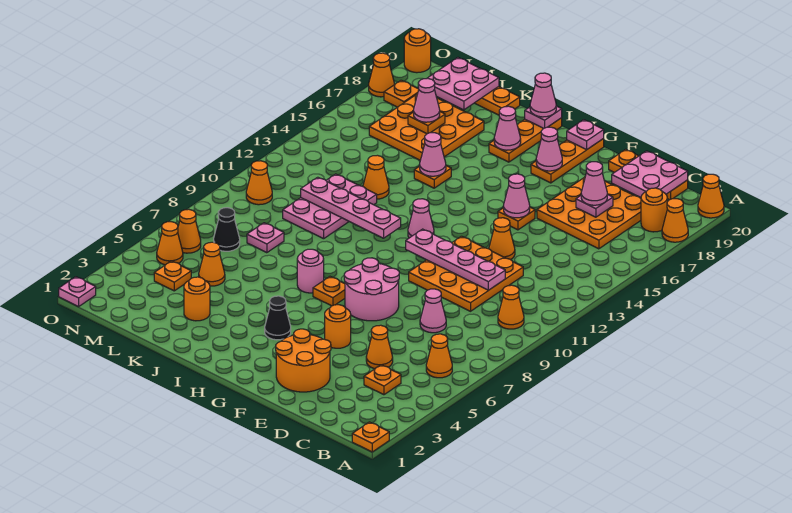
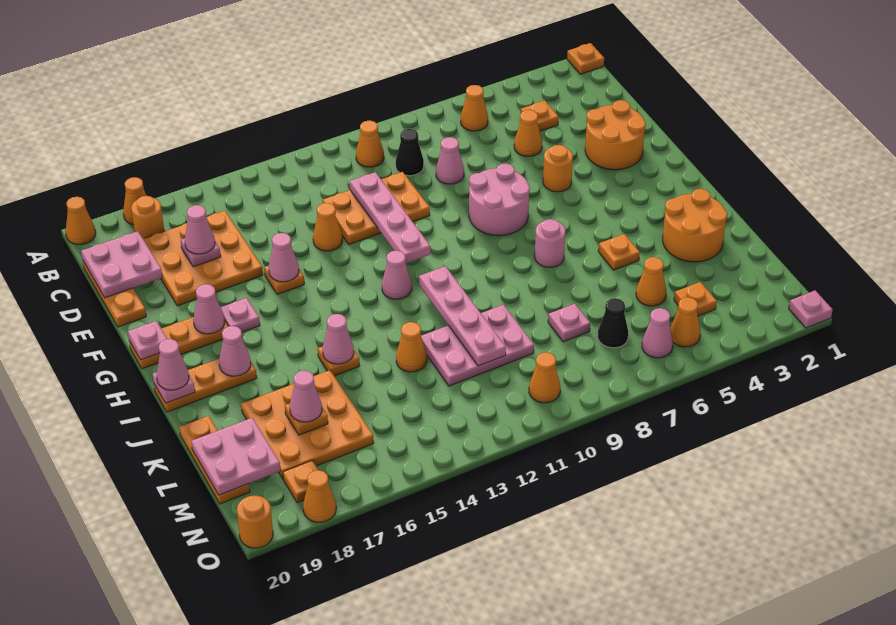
orange plate D10:F12 level 1 -> orange plate D10:E12 level 1
none -> pink plate G17 level 1
black cone H4 level 1 -> black cone C9 level 1
orange plate H7 level 1 -> orange plate J5 level 1
orange round brick K3 level 1 -> orange round brick J2:K3 level 1
orange cone N6 level 1 -> pink cone N6 level 1

